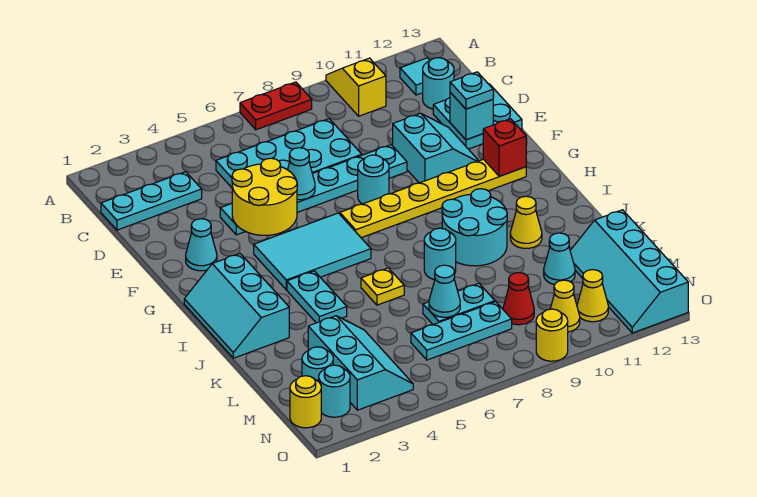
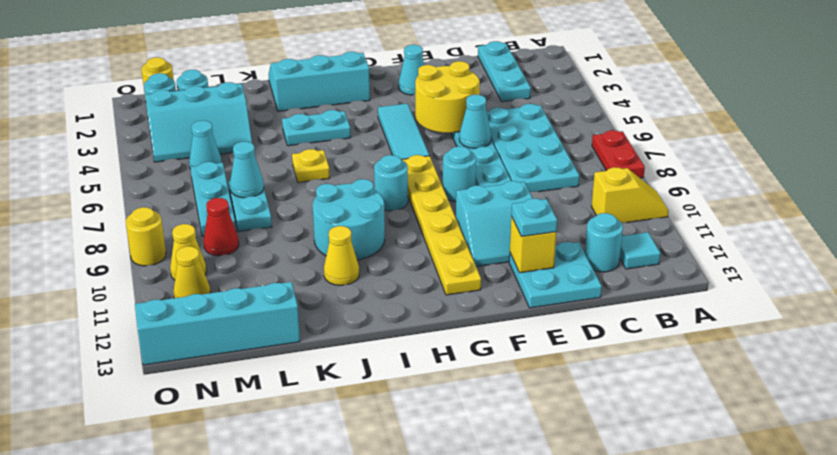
cyan brick E12 level 2 -> yellow brick E12 level 2
cyan tile G4:H6 level 1 -> cyan tile G4:G6 level 1
red brick G12 level 2 -> none
cyan round brick J8 level 1 -> cyan round brick H8 level 1
cyan cone L11 level 1 -> cyan cone M5 level 1

